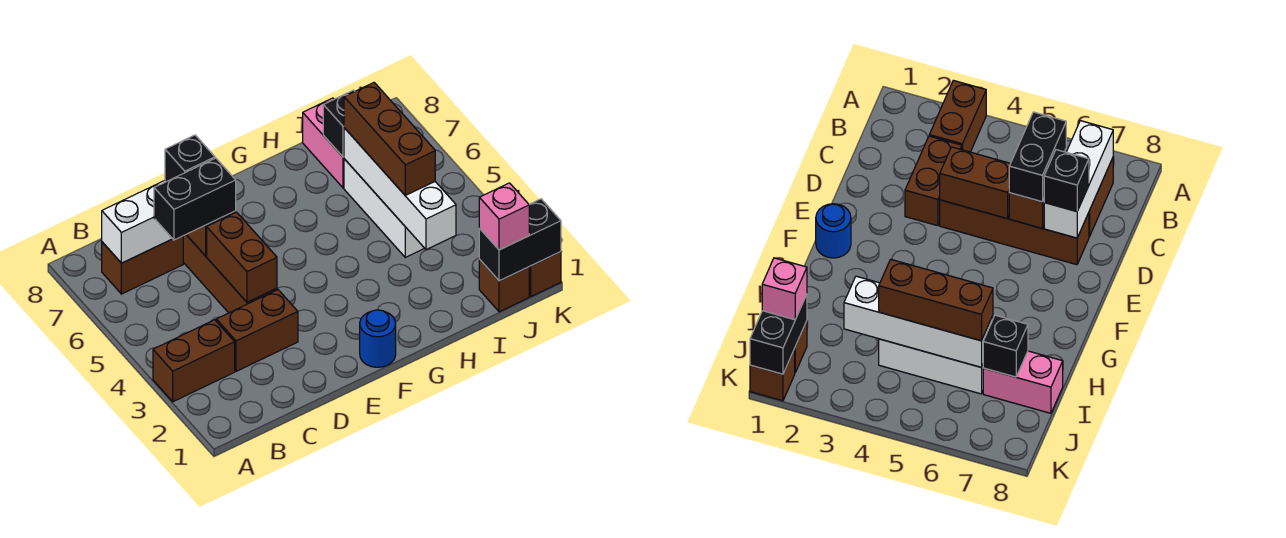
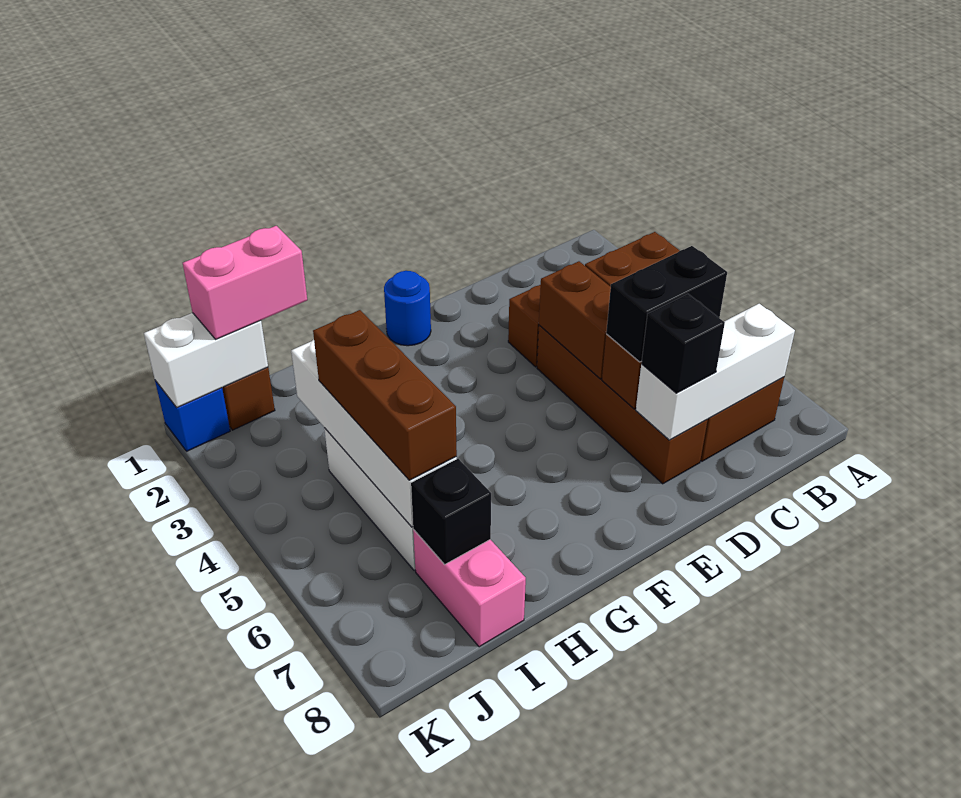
black brick J1:K1 level 2 -> white brick J1:K1 level 2
pink brick J1 level 3 -> pink brick I1:J1 level 3
brown brick K1 level 1 -> blue brick K1 level 1

